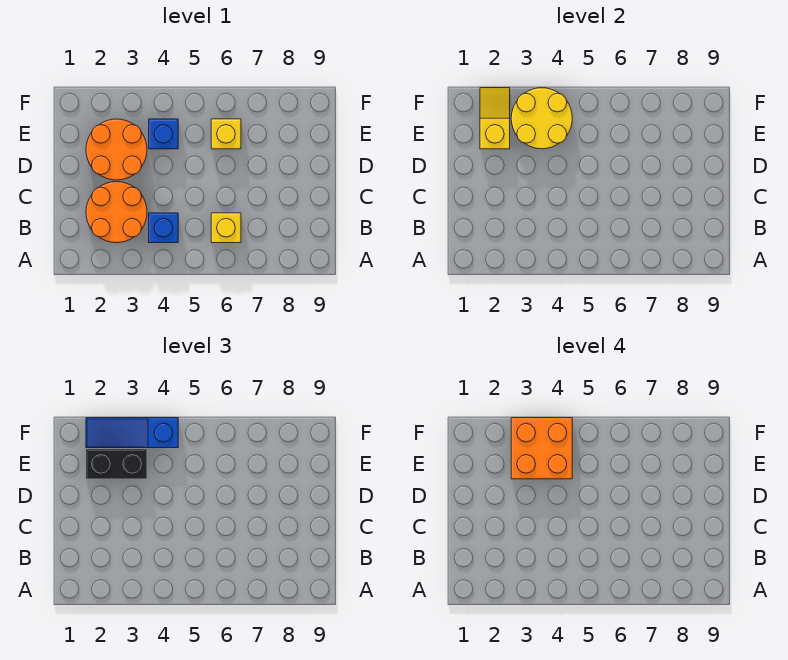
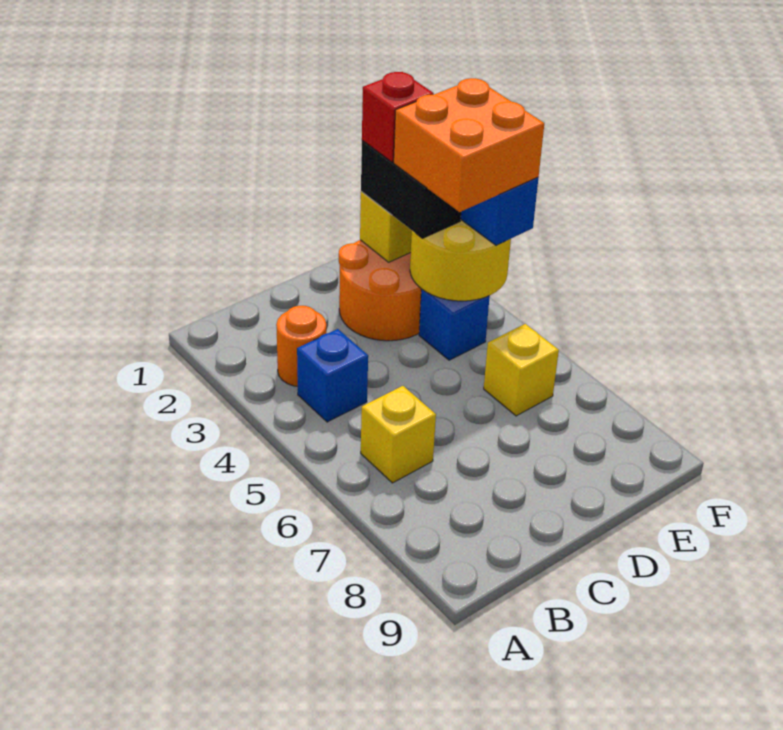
orange round brick B2:C3 level 1 -> orange round brick B3 level 1
none -> red brick E2 level 4

